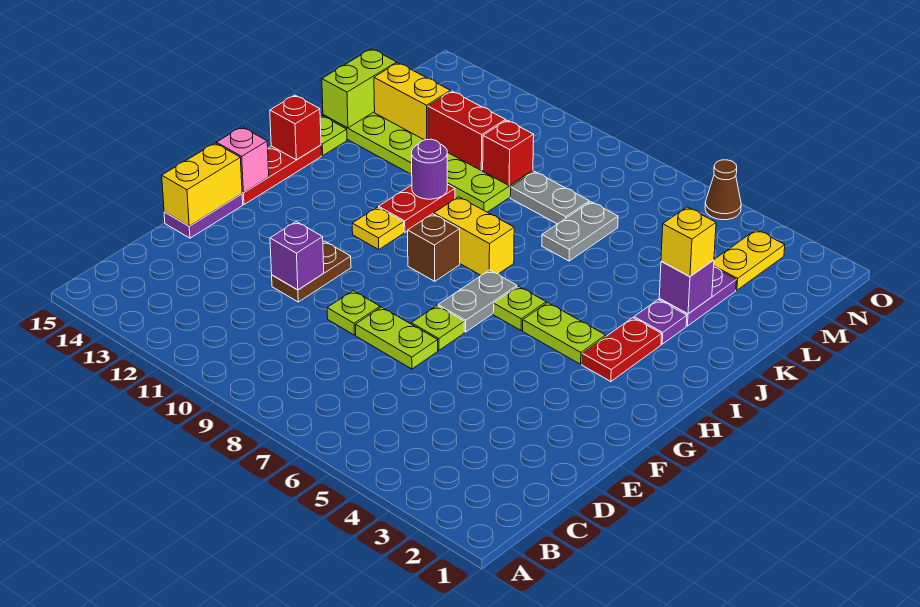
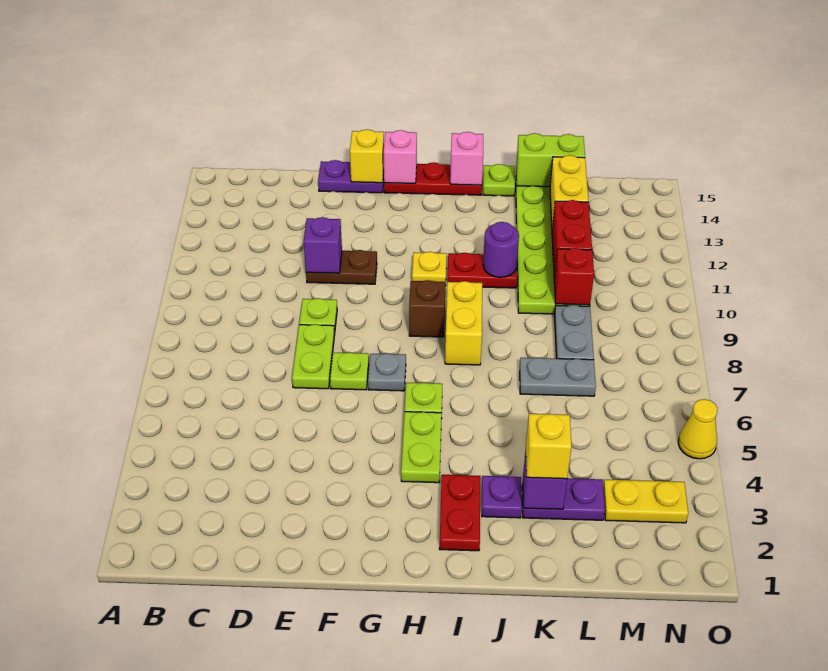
yellow brick E15:F15 level 2 -> yellow brick F15 level 2
grey plate G7:H7 level 1 -> grey plate G7 level 1
red plate H3:I3 level 1 -> red plate I2:I3 level 1
red brick I15 level 2 -> pink brick I15 level 2
brown cone O5 level 1 -> yellow cone O5 level 1

